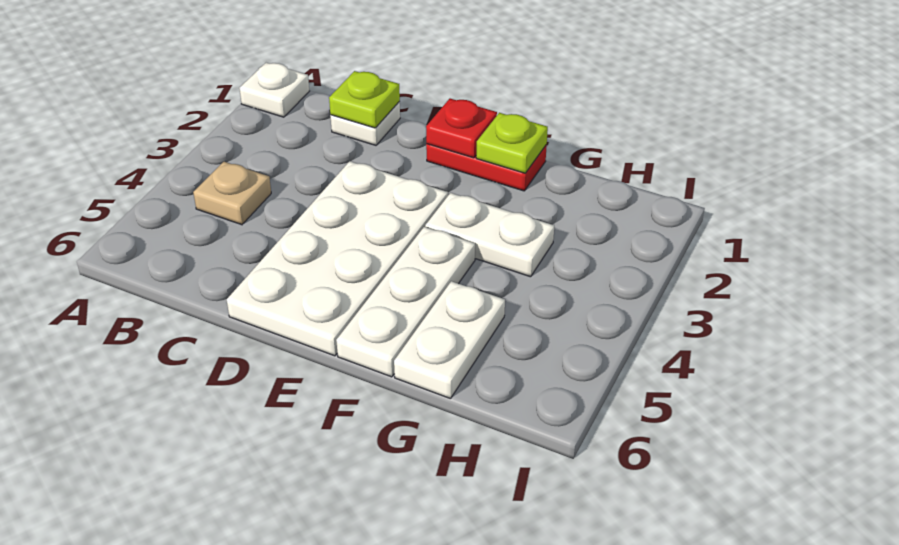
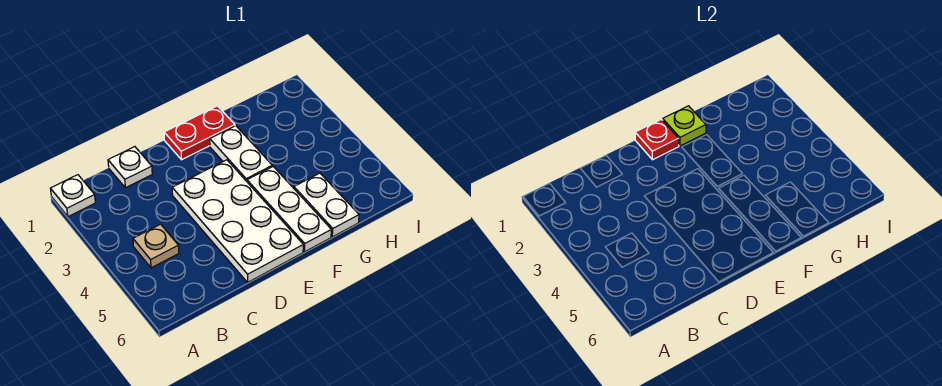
lime plate C1 level 2 -> none
white plate F3:G3 level 1 -> white plate F2:F3 level 1

